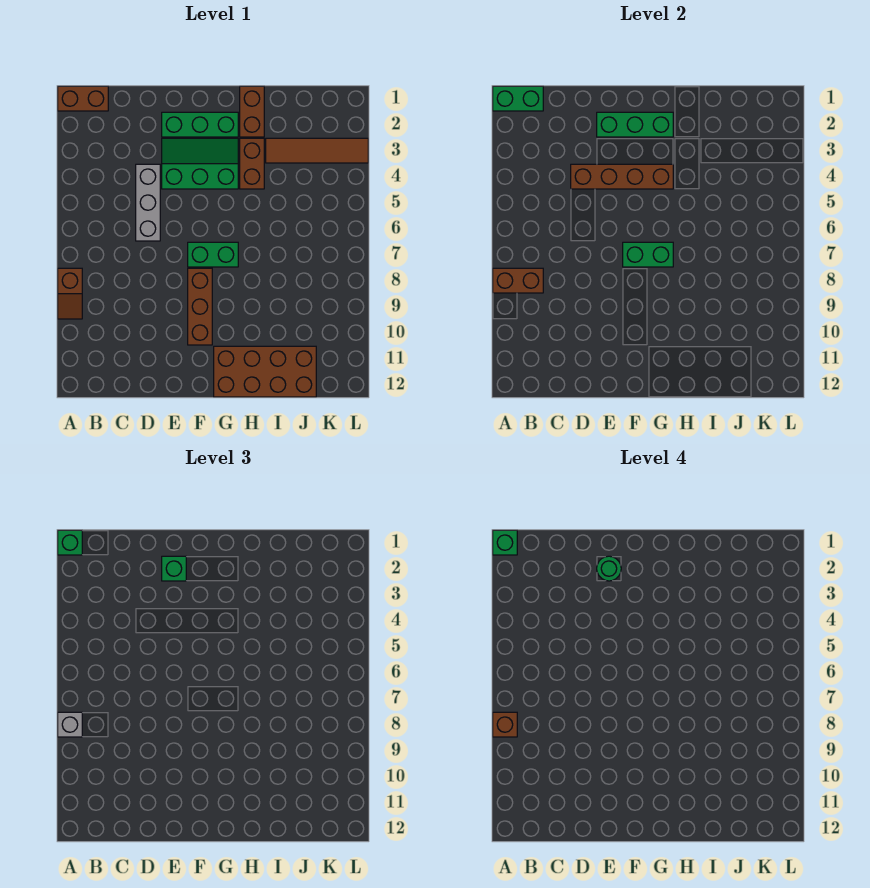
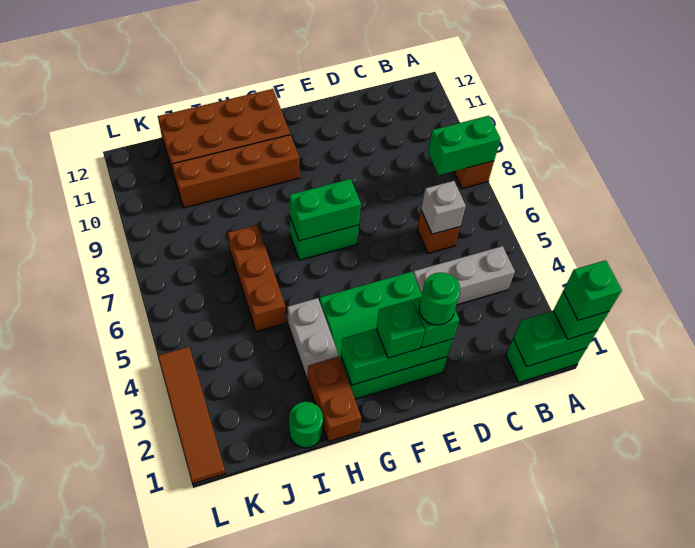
brown brick A1:B1 level 1 -> green brick A1:B1 level 1
brown brick A8:B8 level 2 -> green brick A8:B8 level 2
grey brick A8 level 3 -> grey brick C6 level 2
brown brick A8 level 4 -> brown brick C6 level 1
grey brick D4:D6 level 1 -> grey brick B4:D4 level 1
brown brick D4:G4 level 2 -> brown brick G10:J10 level 1
none -> green brick F2 level 3
brown brick F8:F10 level 1 -> brown brick I5:I7 level 1
brown brick H3:H4 level 1 -> grey brick H3:H4 level 1
none -> green round brick I1 level 1
brown tile I3:L3 level 1 -> brown tile L1:L4 level 1

